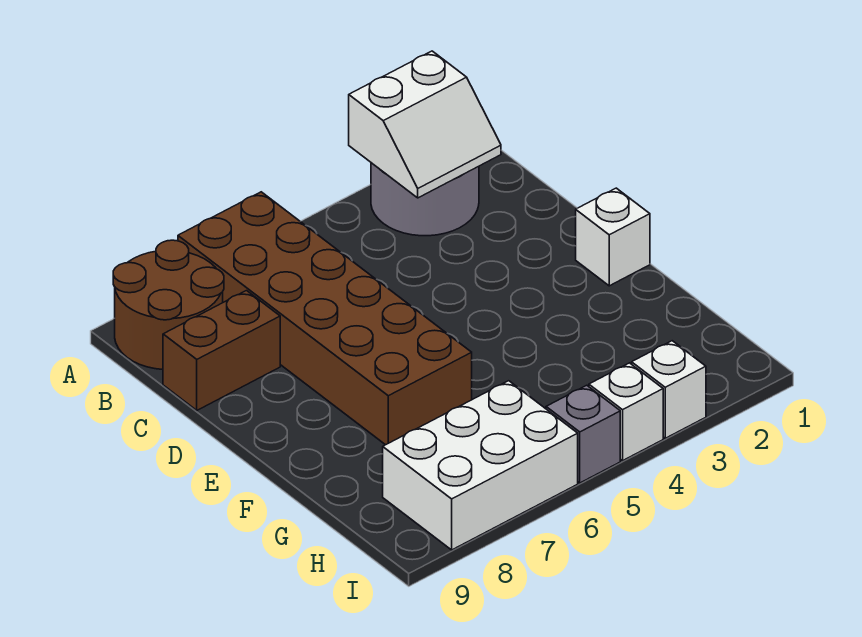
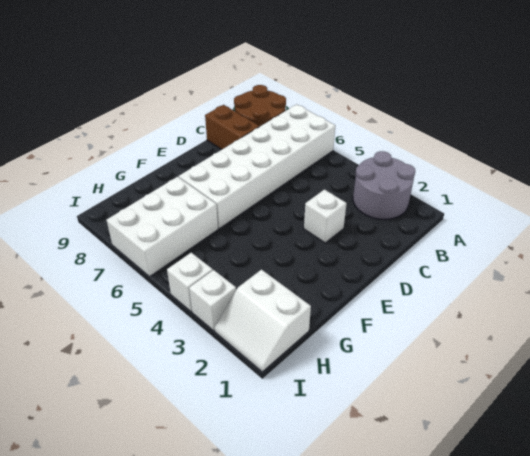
white slope A2:B3 level 2 top A -> white slope H1:I2 level 1 top H
brown brick A6:F7 level 1 -> white brick A6:F7 level 1
white brick E1 level 1 -> white brick D3 level 1
white brick H6:I8 level 1 -> white brick G6:I7 level 1
grey brick I5 level 1 -> none

